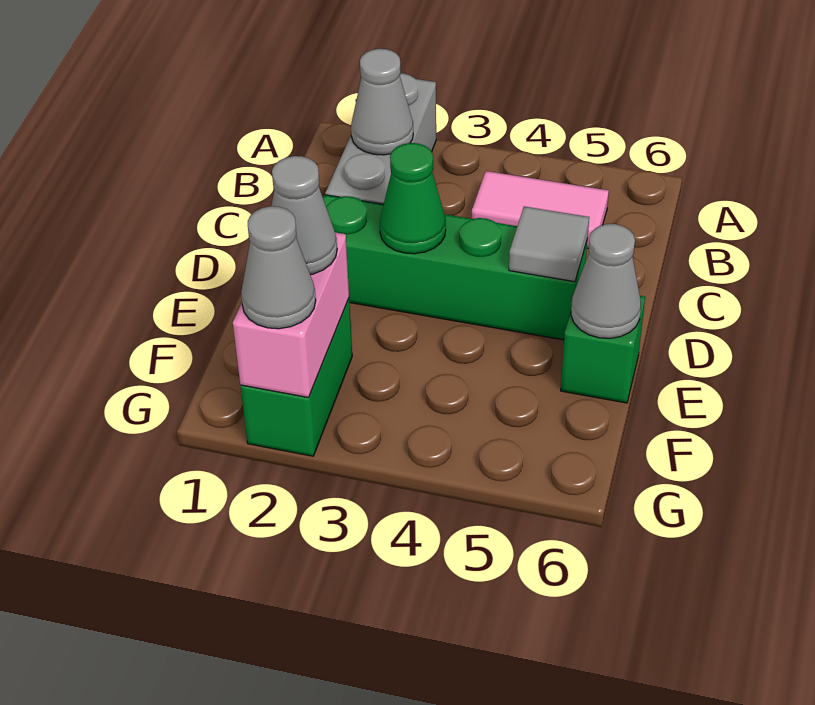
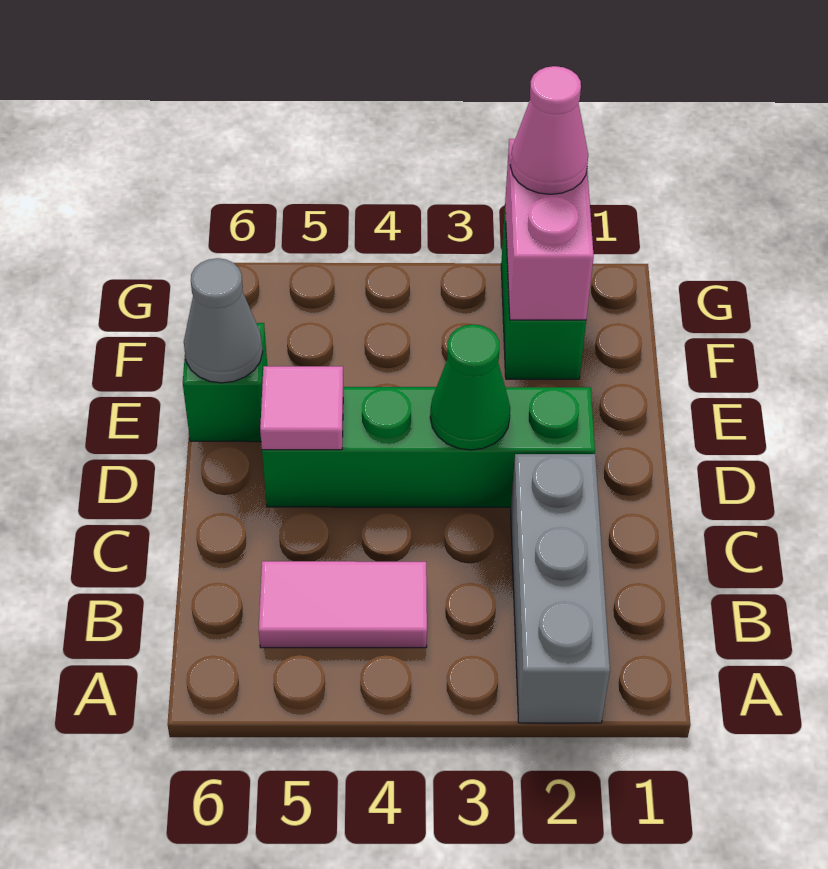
grey cone B2 level 2 -> none
grey tile D5 level 2 -> pink tile D5 level 2
grey cone F2 level 3 -> none
grey cone G2 level 3 -> pink cone G2 level 3

